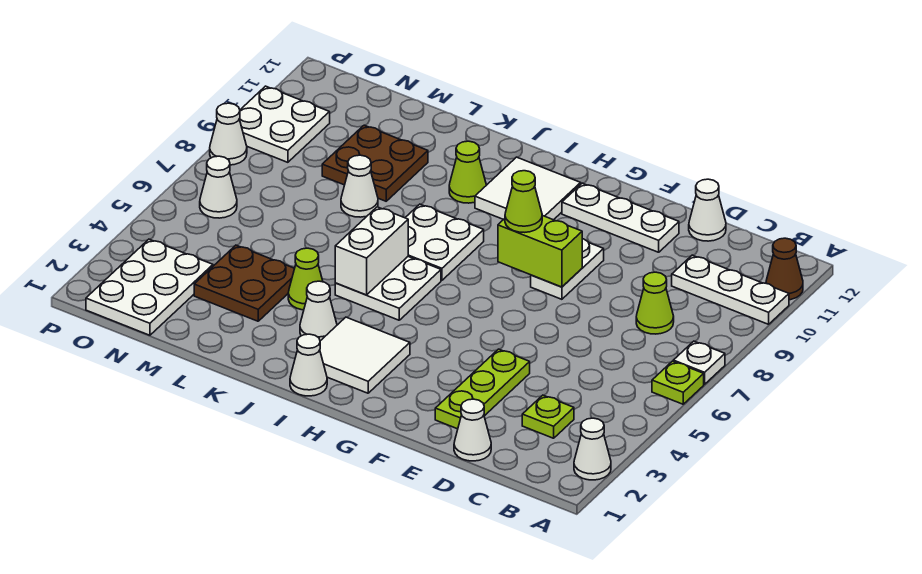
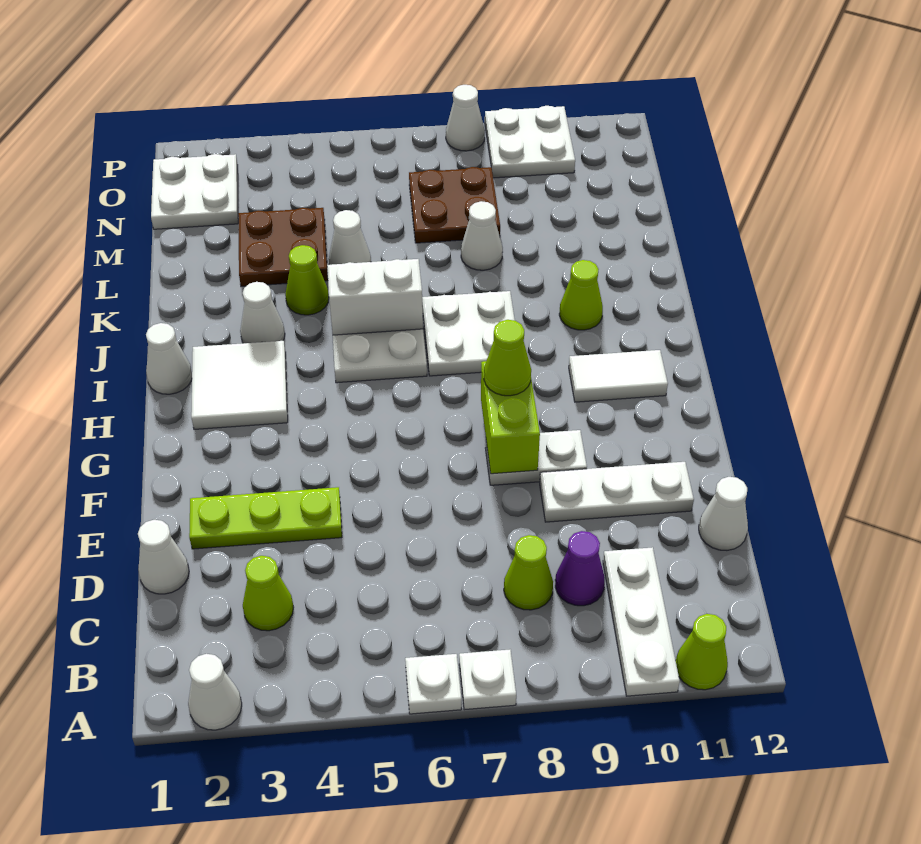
lime plate A6 level 1 -> white plate A6 level 1
brown cone A11 level 1 -> lime cone A11 level 1
lime plate C3 level 1 -> lime cone C3 level 1
none -> purple cone C9 level 1
white plate E11:G11 level 1 -> white plate E9:E11 level 1
white tile H10:I11 level 1 -> white tile H10:H11 level 1
brown plate L9:M10 level 1 -> brown plate M7:N8 level 1
white plate N1:O3 level 1 -> white plate N1:O2 level 1
white cone O6 level 1 -> white cone L5 level 1

